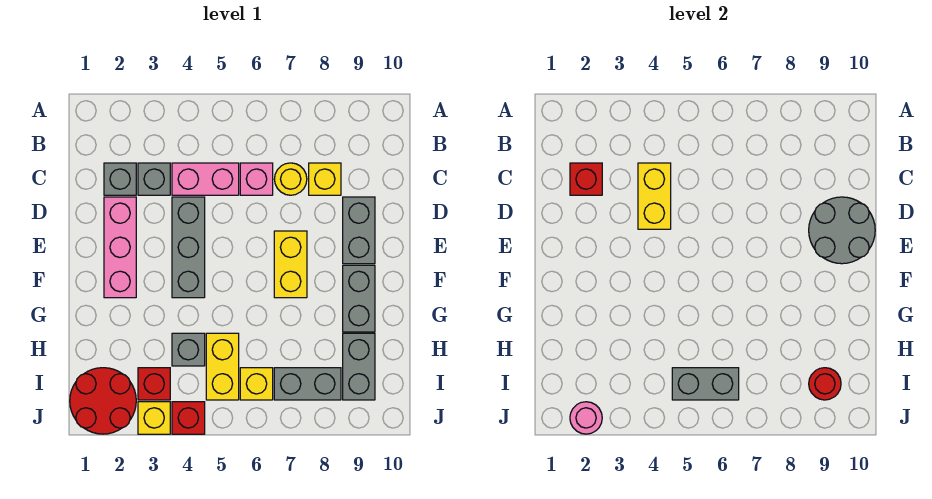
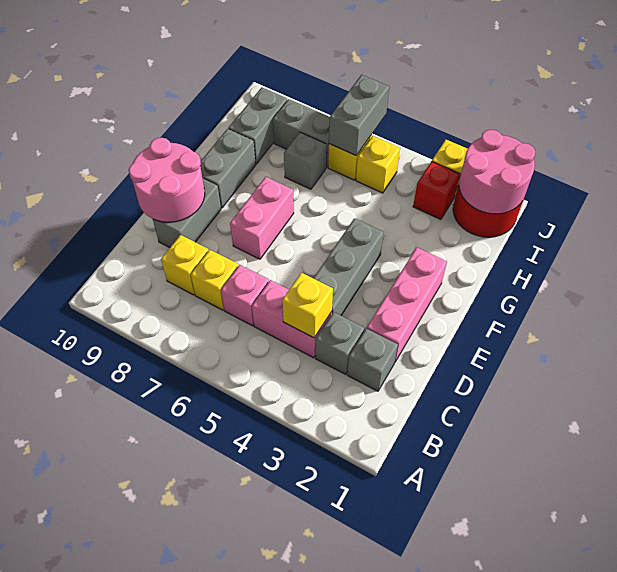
red brick C2 level 2 -> none
yellow brick C4:D4 level 2 -> yellow brick C4 level 2
yellow round brick C7 level 1 -> yellow brick C7 level 1
grey round brick D9:E10 level 2 -> pink round brick D9:E10 level 2
yellow brick E7:F7 level 1 -> pink brick E7:F7 level 1
grey brick H4 level 1 -> grey brick H7 level 1
yellow brick H5:I5 level 1 -> yellow brick I5 level 1
grey brick I5:I6 level 2 -> grey brick I6:J6 level 2
red round brick I9 level 2 -> none
pink round brick J2 level 2 -> pink round brick I1:J2 level 2
red brick J4 level 1 -> none

